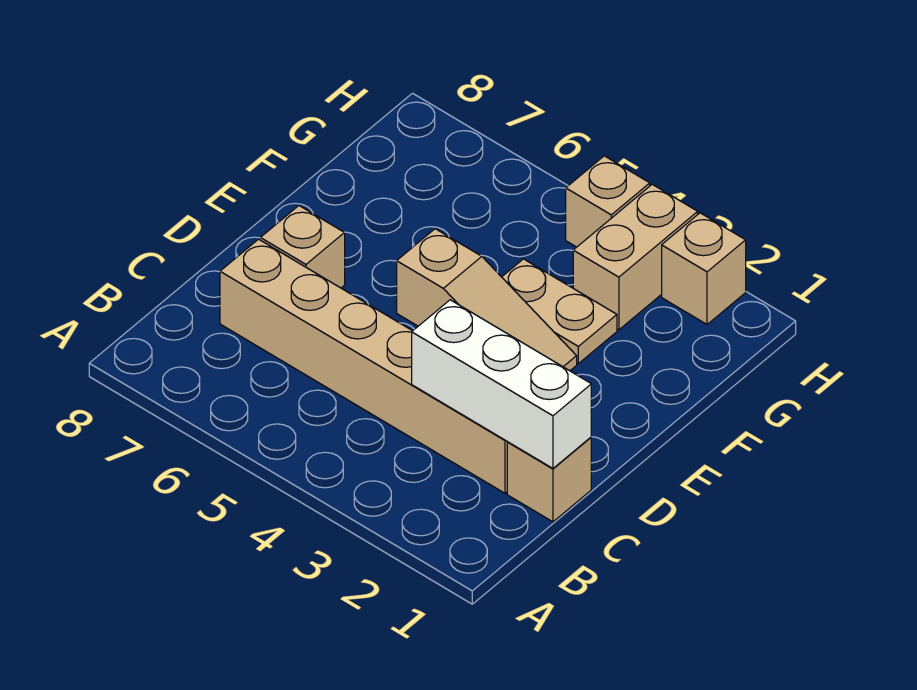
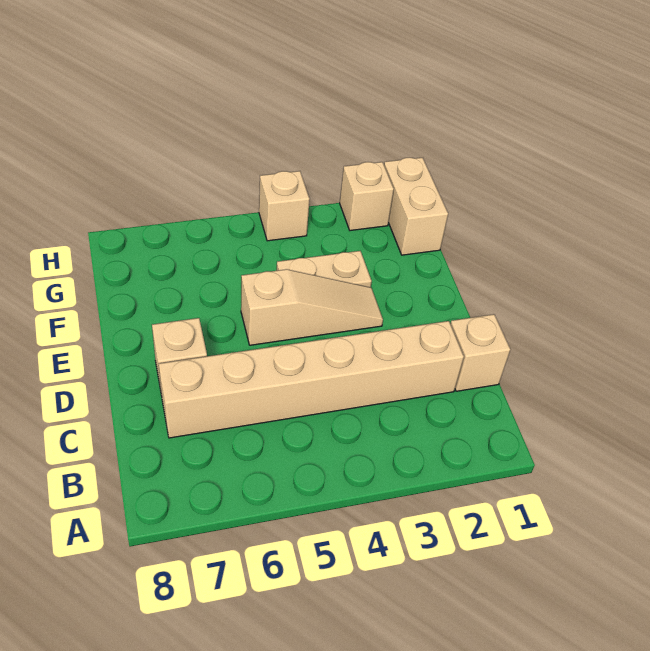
white brick C1:C3 level 2 -> none
tan brick G3:H3 level 1 -> tan brick G1:H1 level 1

